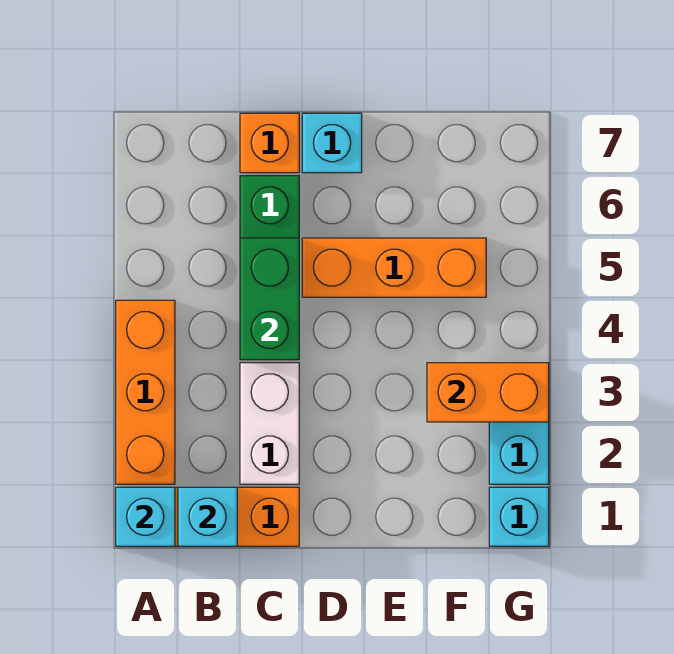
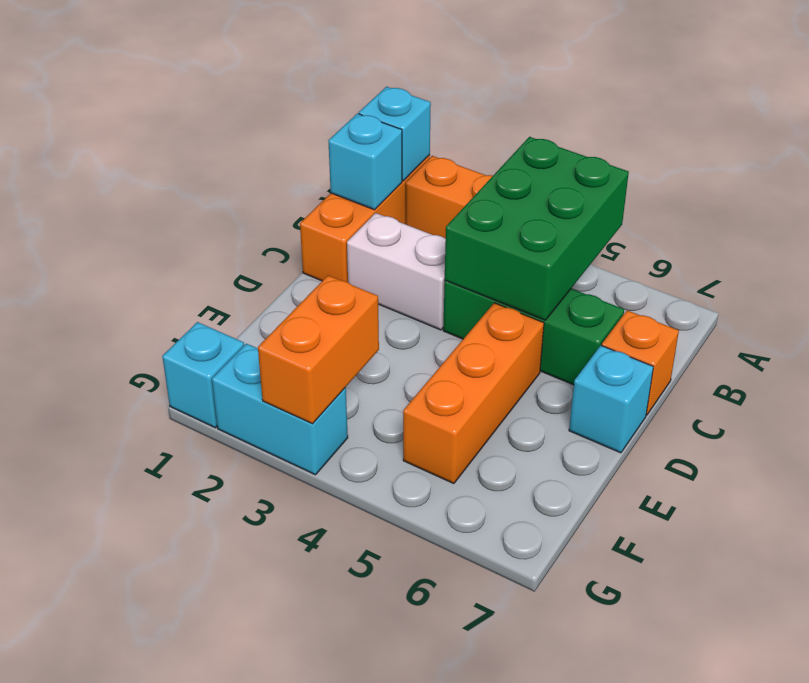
green brick C4:C5 level 2 -> green brick A4:C5 level 2

